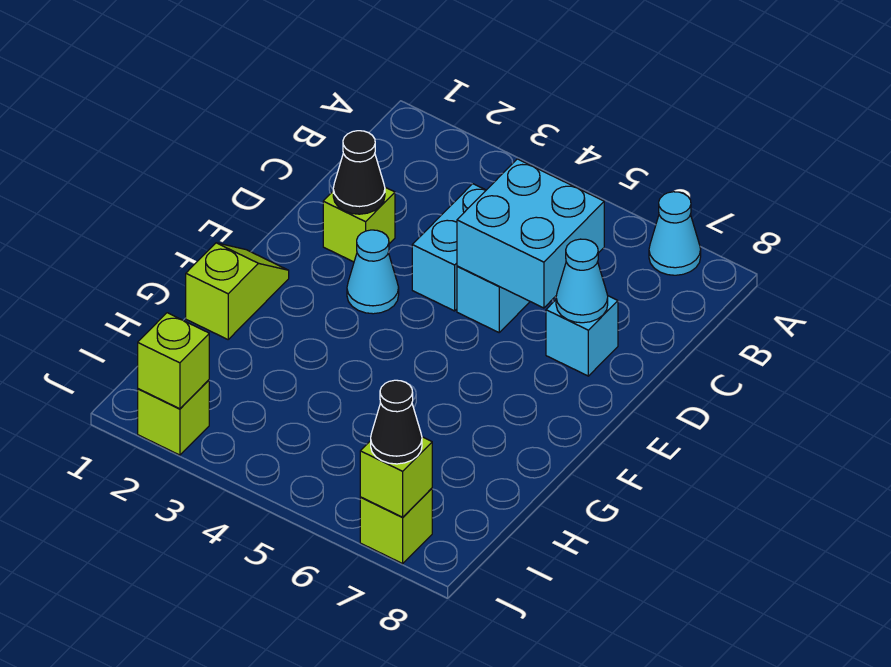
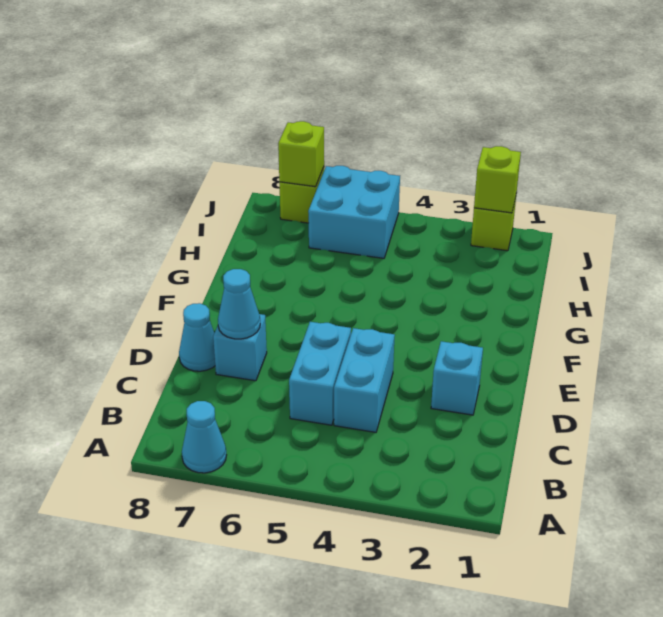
cyan brick C5:D6 level 2 -> cyan brick I5:J6 level 1
lime brick D2 level 1 -> cyan brick D2 level 1
black cone D2 level 2 -> none
cyan cone E3 level 1 -> cyan cone D8 level 1
lime slope F1:G1 level 1 top G -> none
black cone J7 level 3 -> none

